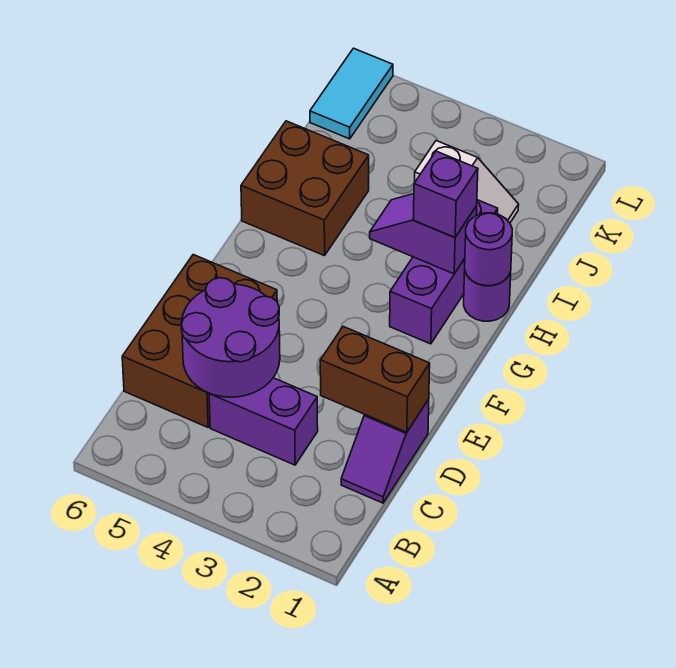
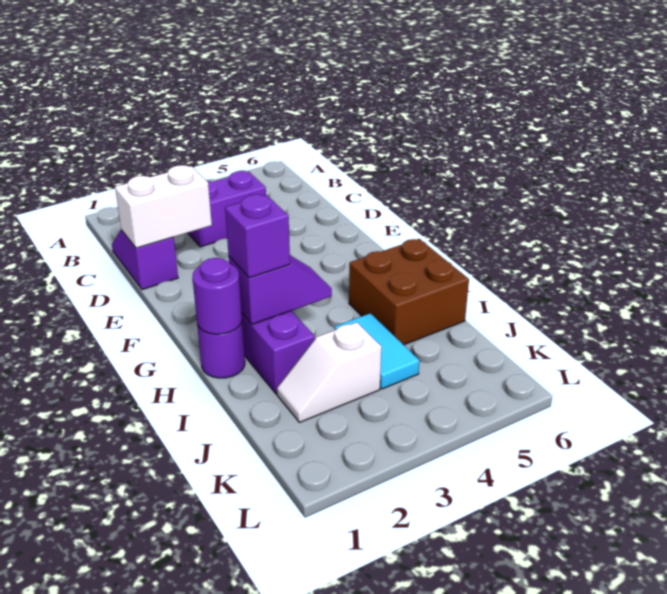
purple round brick C4:D5 level 2 -> none
brown brick C5:E6 level 1 -> none
brown brick D1:D2 level 2 -> white brick D1:D2 level 2
cyan tile K6:L6 level 1 -> cyan tile I4:J4 level 1

